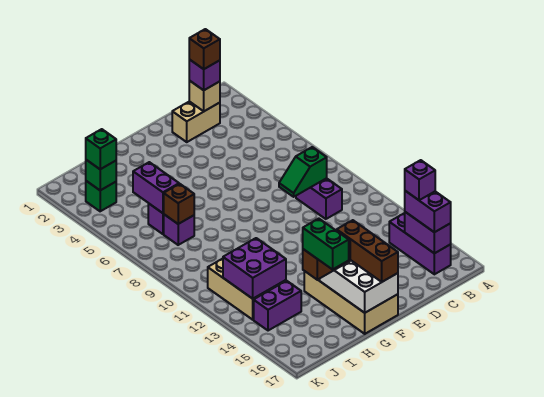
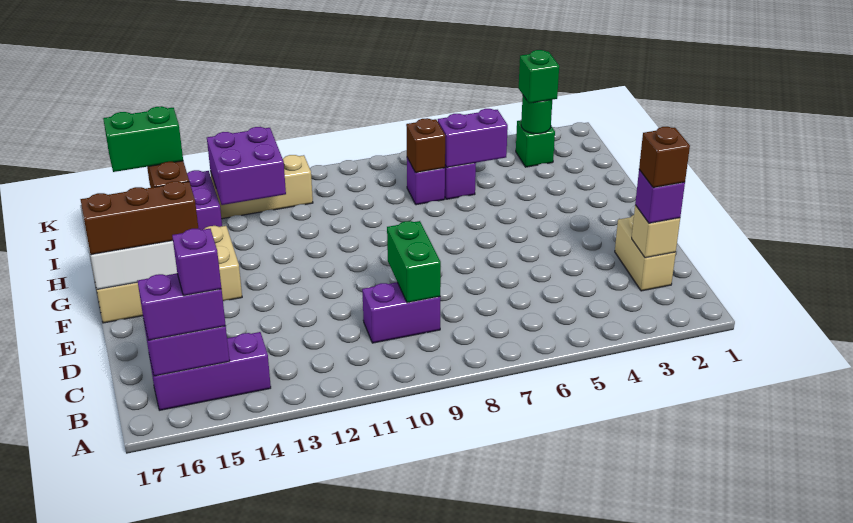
green slope C9:D9 level 2 top C -> green brick C9:D9 level 2
green brick J3 level 2 -> green round brick J3 level 2

